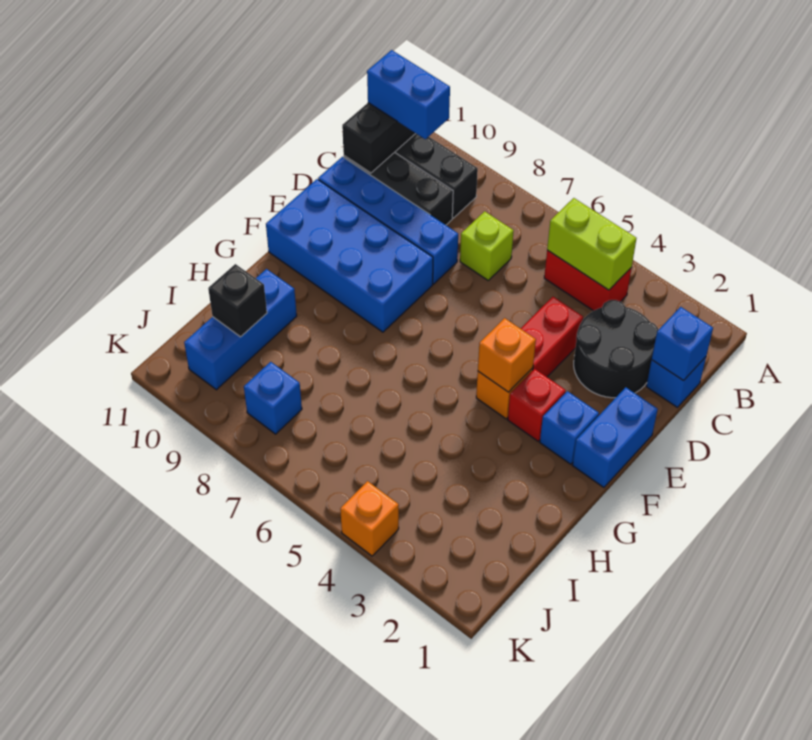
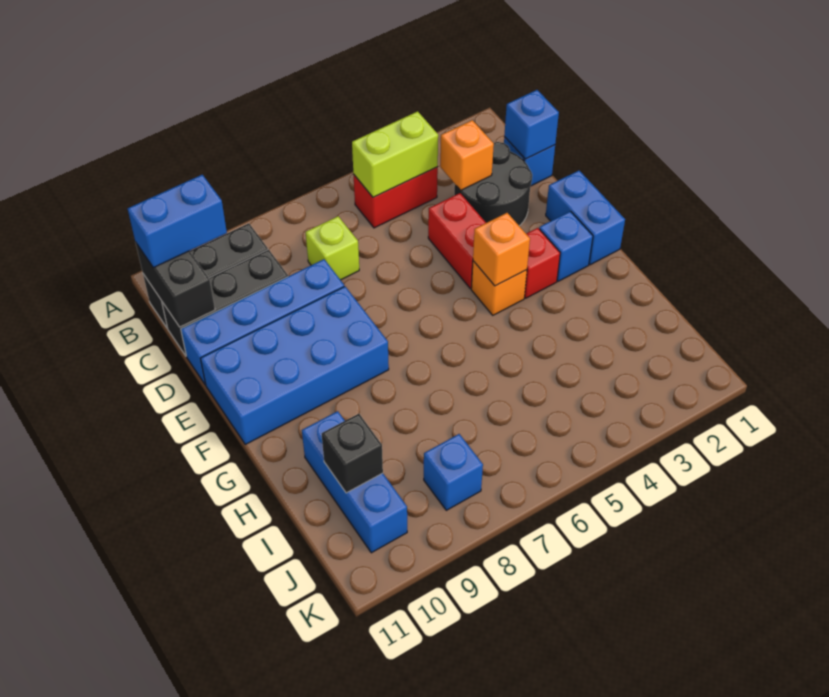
orange brick K4 level 1 -> orange brick C3 level 2

